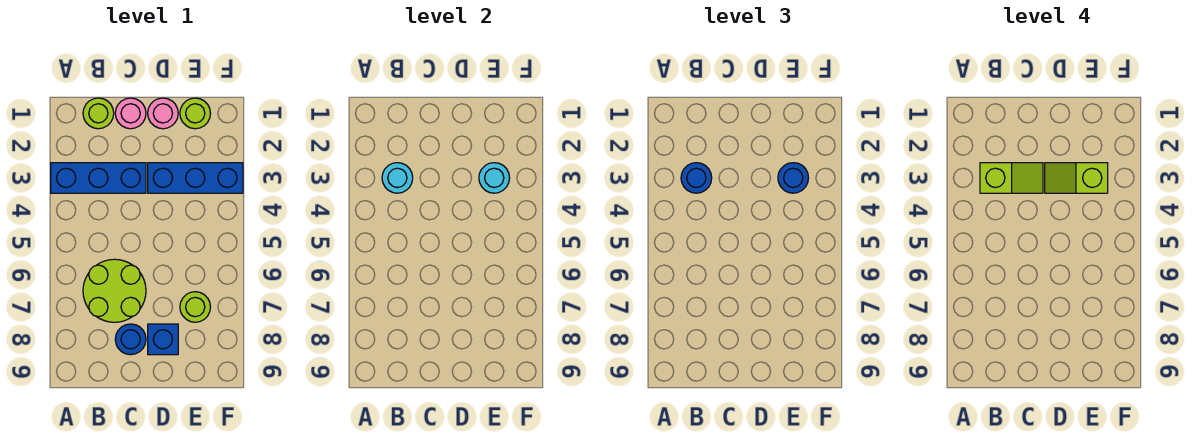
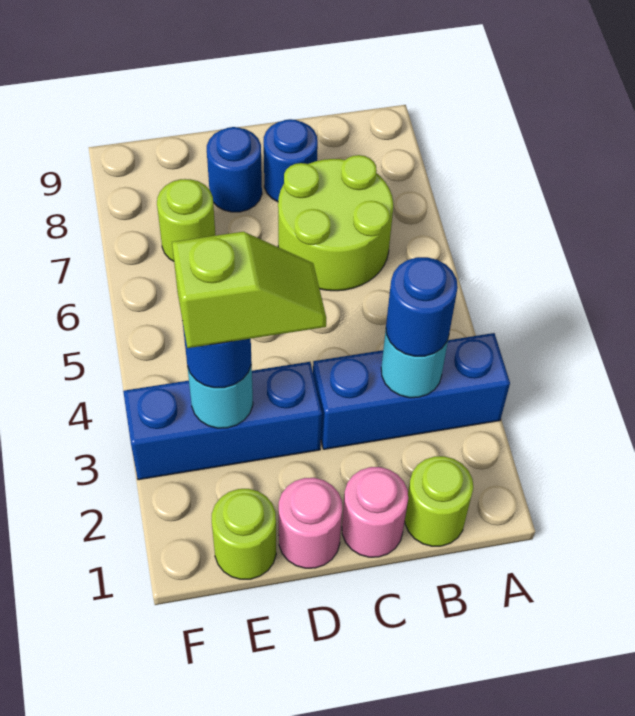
lime slope B3:C3 level 4 top B -> none
blue brick D8 level 1 -> blue round brick D8 level 1

